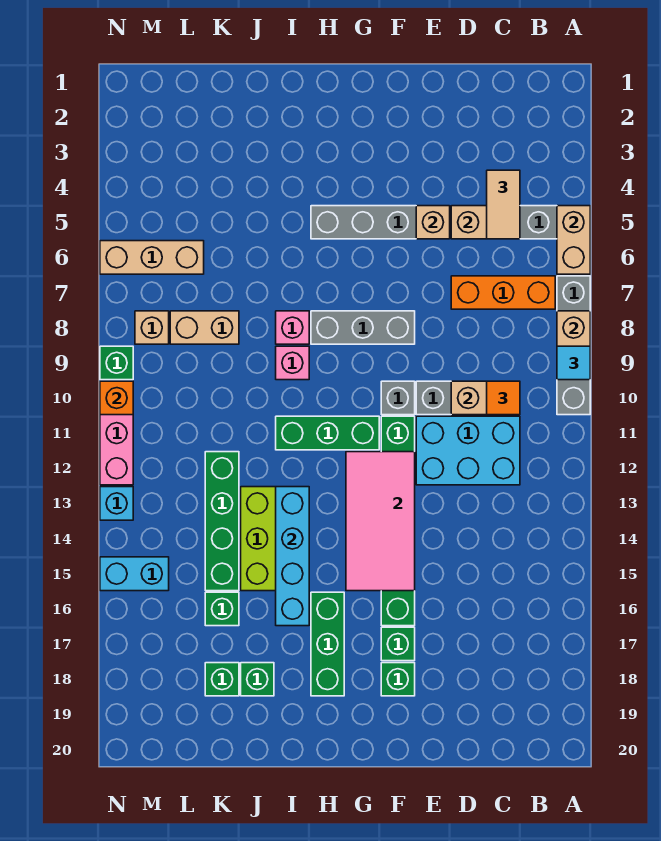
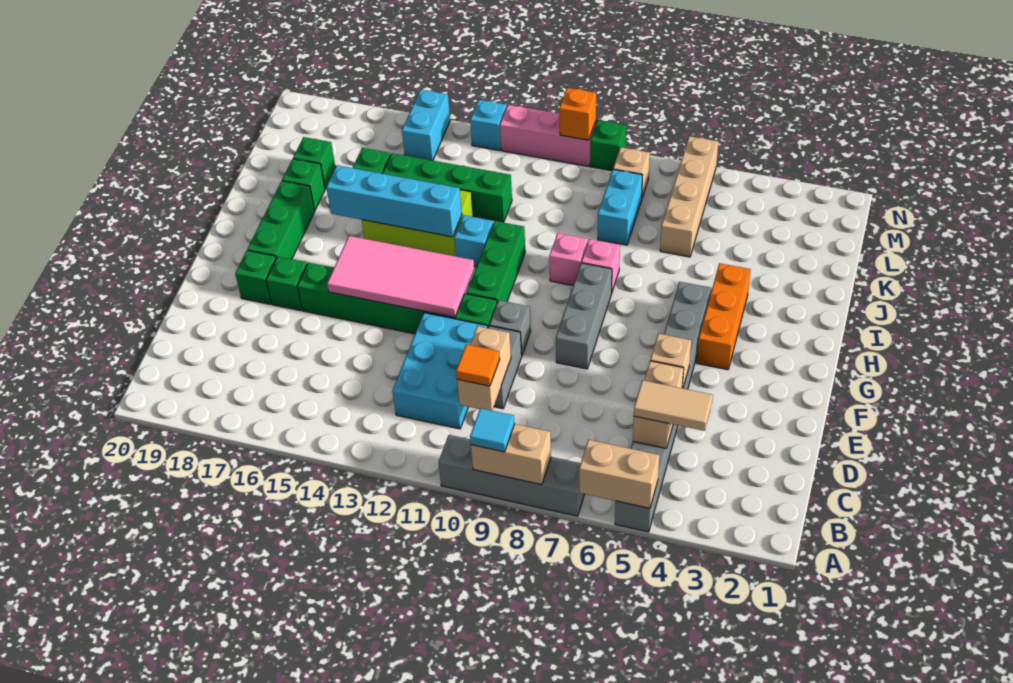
orange brick B7:D7 level 1 -> orange brick G4:I4 level 1
green brick H16:H18 level 1 -> green brick G18:I18 level 1
none -> cyan brick I12 level 1
tan brick K8:L8 level 1 -> cyan brick K8:L8 level 1
tan brick L6:N6 level 1 -> tan brick K6:N6 level 1

